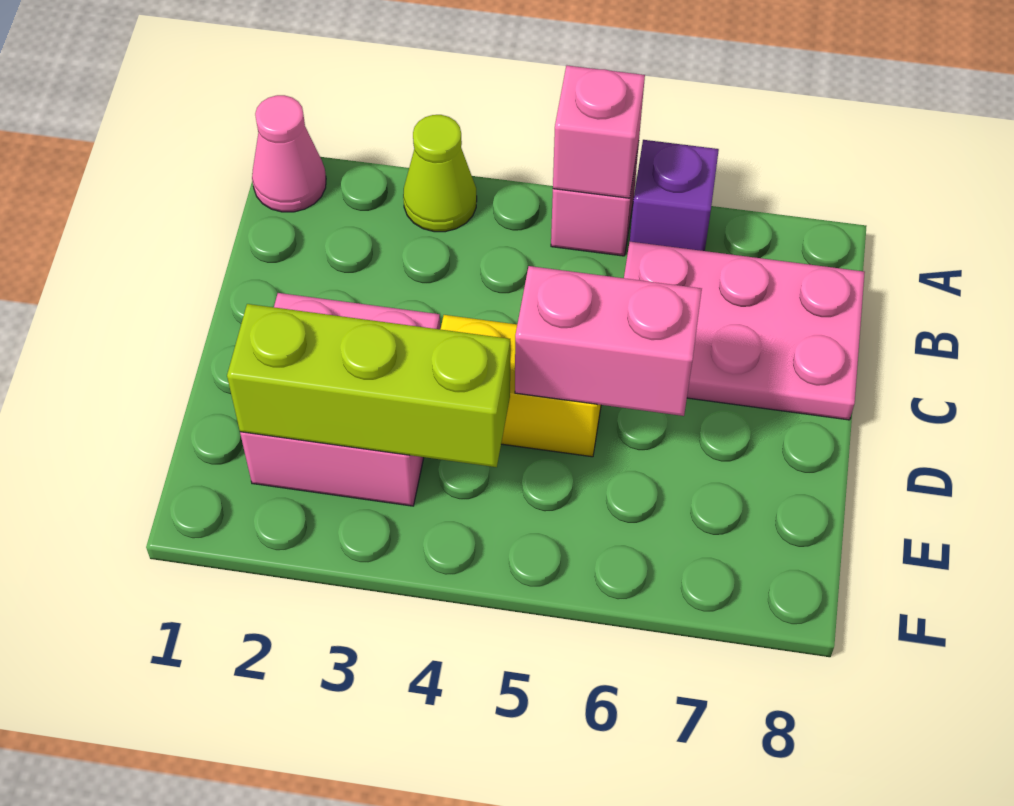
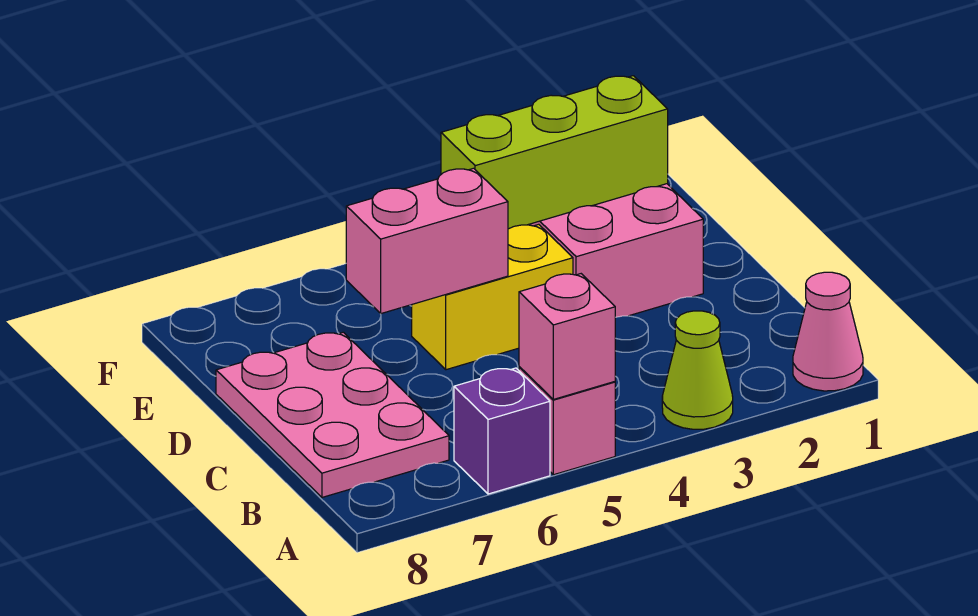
pink plate B6:C8 level 1 -> pink plate B7:D8 level 1

